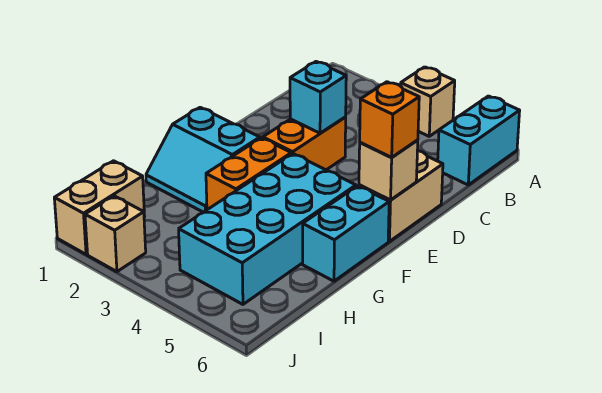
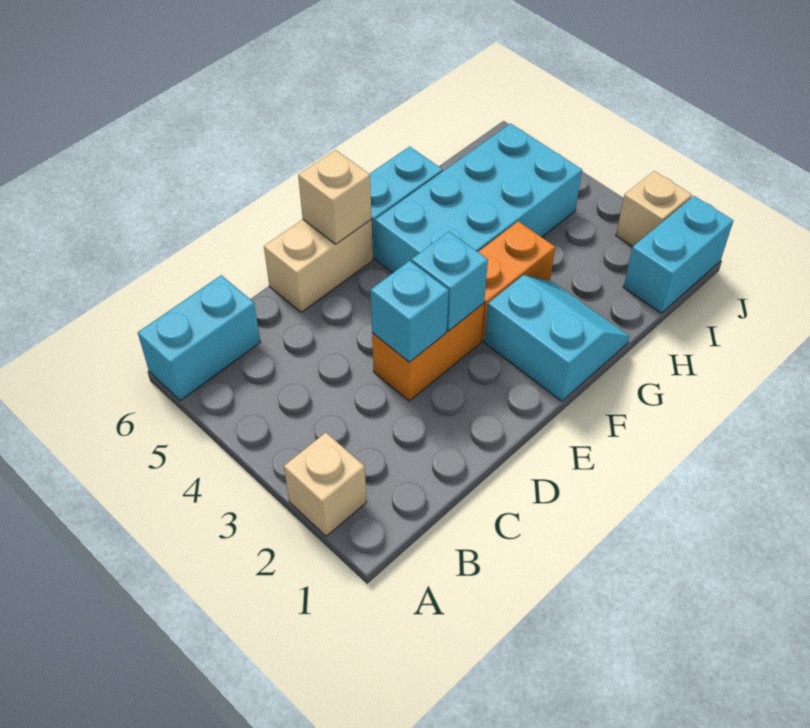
tan brick A4 level 1 -> tan brick A2 level 1
none -> cyan brick E3 level 2
orange brick E6 level 3 -> none
tan brick I1:J1 level 1 -> cyan brick I1:J1 level 1

